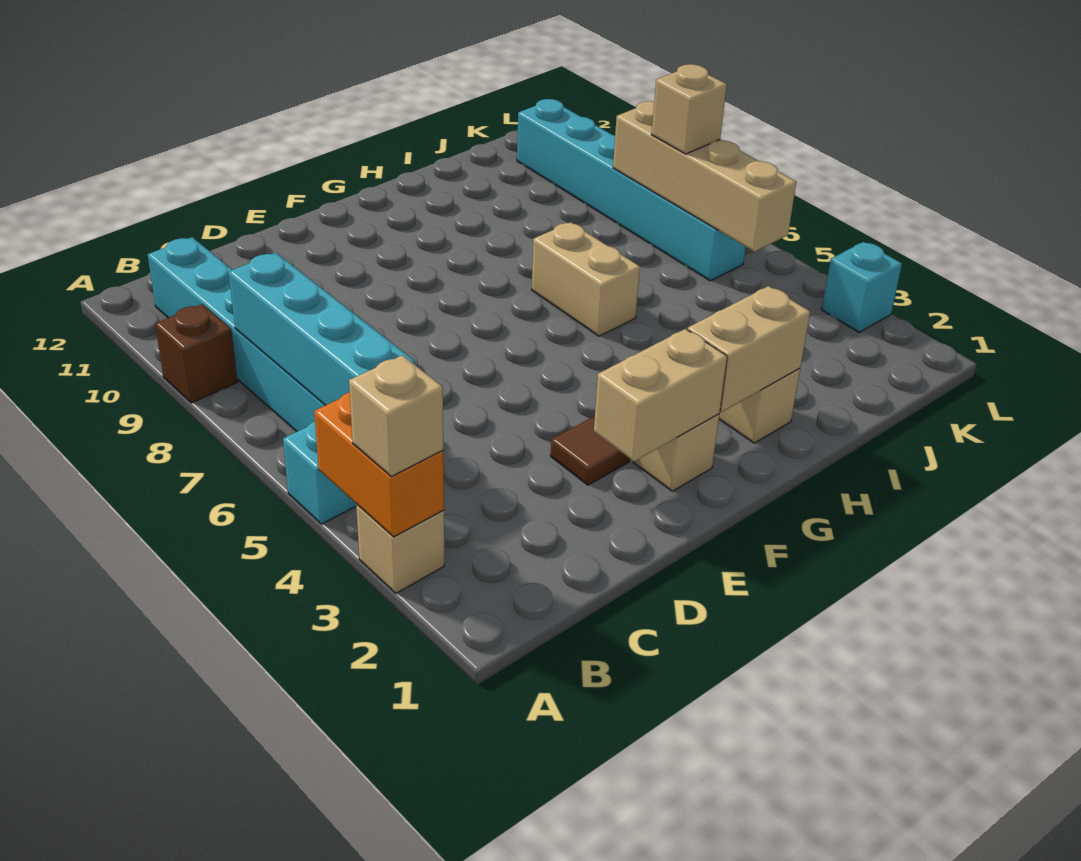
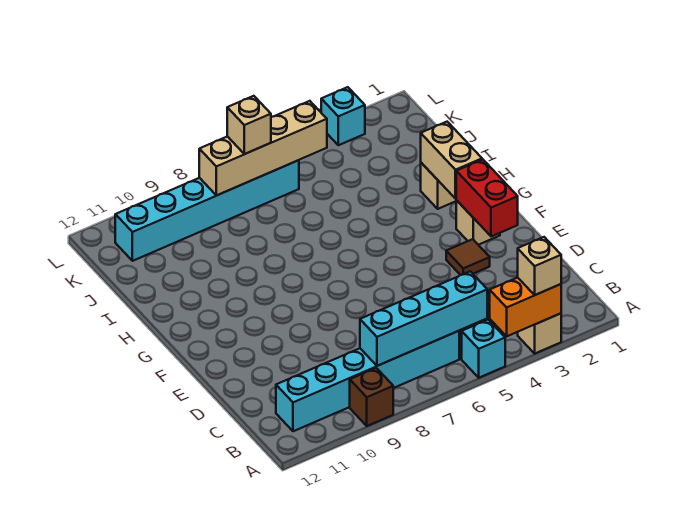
tan brick E2:F2 level 2 -> red brick E2:F2 level 2
tan brick H6:H7 level 1 -> none

